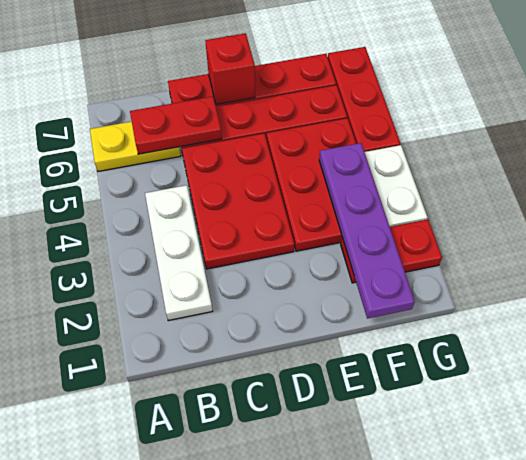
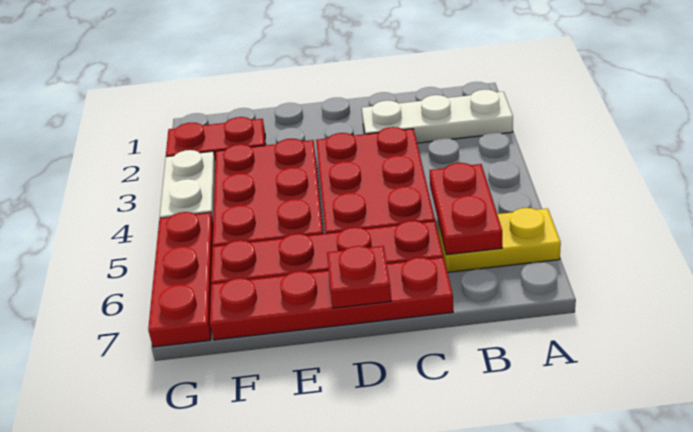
white plate B2:B4 level 1 -> white plate A2:C2 level 1
red plate B6:C6 level 2 -> red plate B5:B6 level 2
red brick D7 level 2 -> red plate D7 level 2
purple plate F1:F4 level 2 -> none

